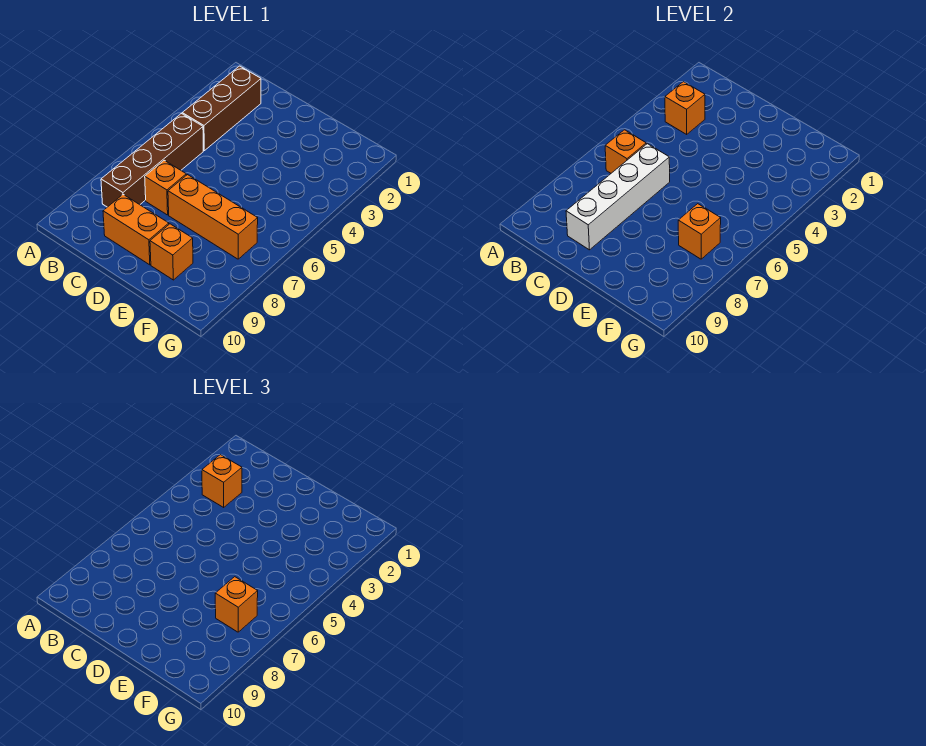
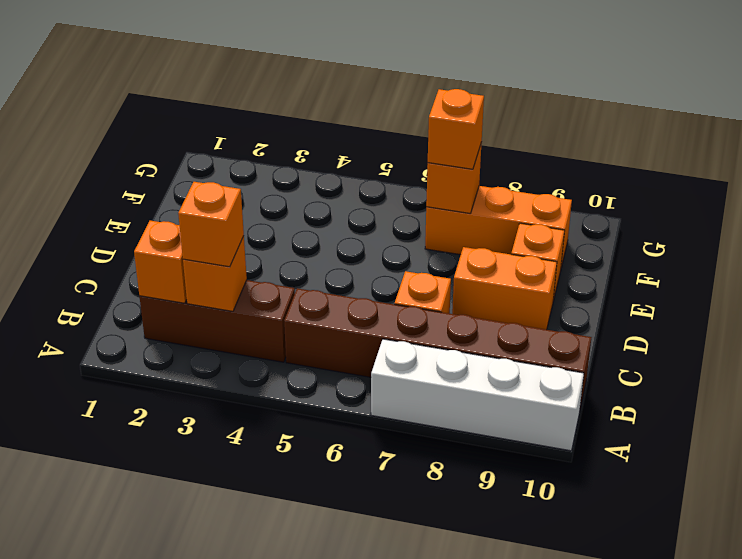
brown brick B5:B8 level 1 -> brown brick B5:B10 level 1
orange brick B6 level 2 -> orange brick B2 level 2
white brick C6:C9 level 2 -> white brick A7:A10 level 1
orange brick C9:D9 level 1 -> orange brick D8:D9 level 1
orange brick D7:F7 level 1 -> orange brick F7:F9 level 1

